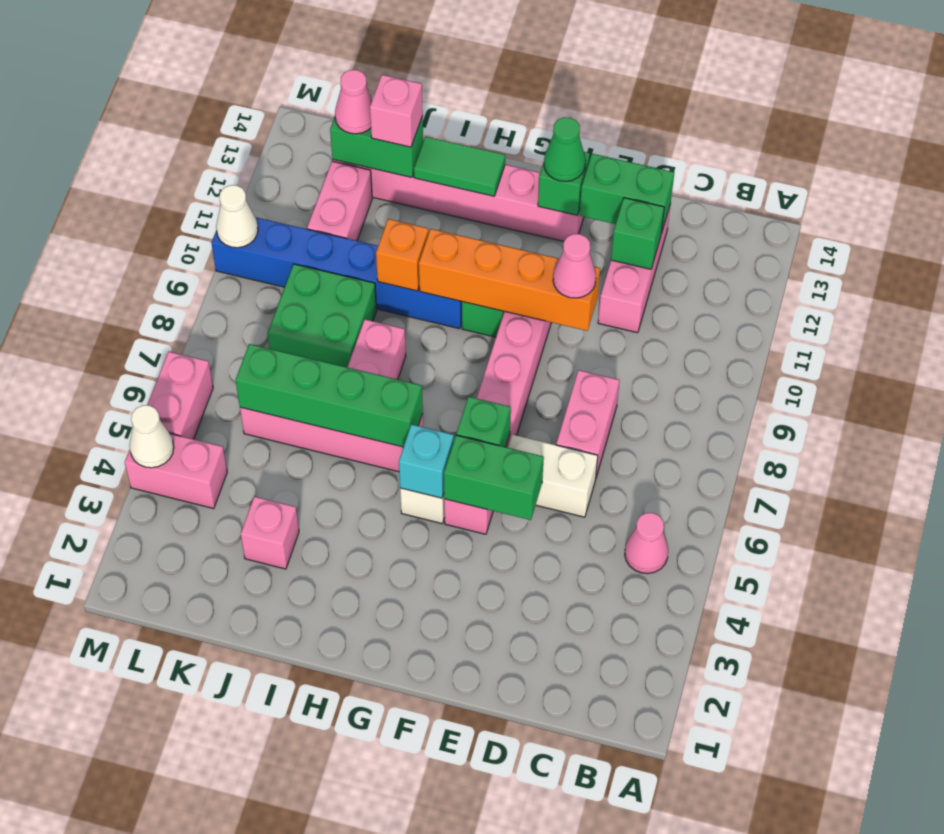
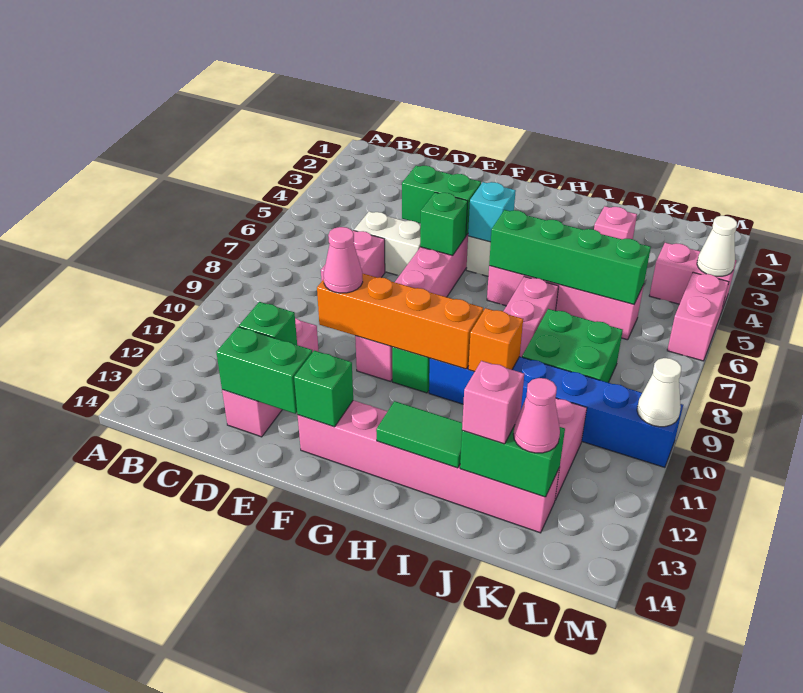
pink cone B5 level 1 -> none
green cone F13 level 3 -> none

